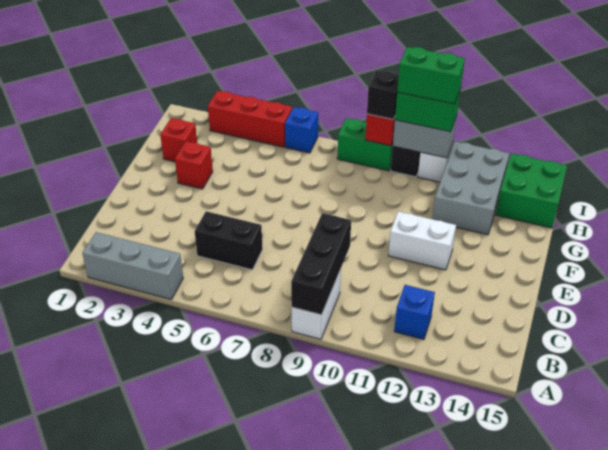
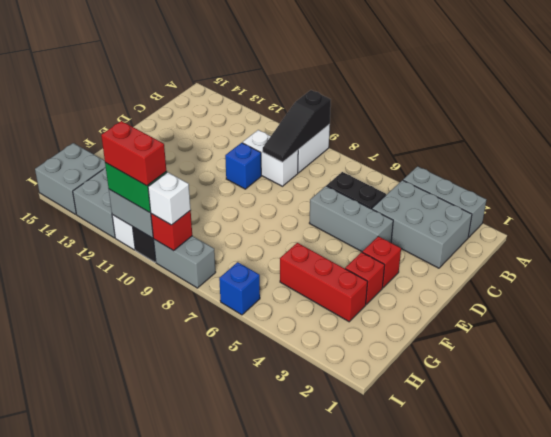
black brick A9:C9 level 2 -> black slope A9:C9 level 2 top A
none -> grey brick B2:C4 level 1
blue brick B12 level 1 -> blue brick D10 level 1
none -> grey brick D4:D6 level 1
white brick E11:E12 level 1 -> white brick C9:C10 level 1
red brick G2 level 1 -> red brick E3 level 1
green brick H14:I15 level 1 -> grey brick H14:I15 level 1
red brick I3:I5 level 1 -> red brick G3:G5 level 1
green brick I8:I9 level 1 -> grey brick I8:I9 level 1
black brick I9 level 3 -> white brick I9 level 3
green brick I10:I11 level 4 -> red brick I10:I11 level 4

